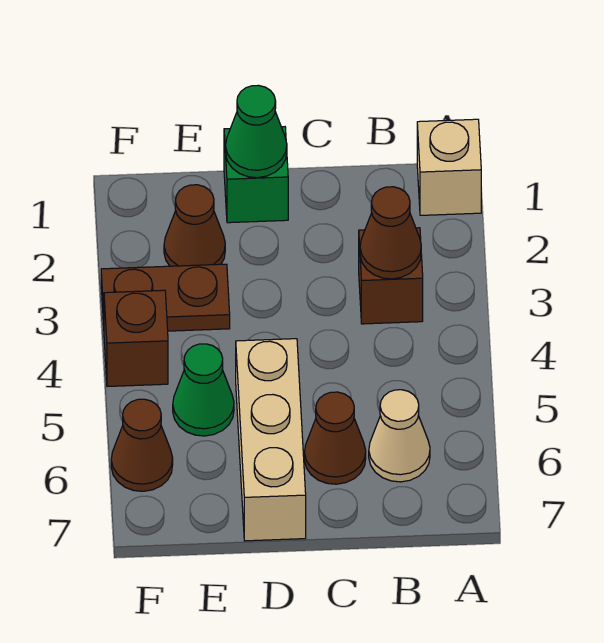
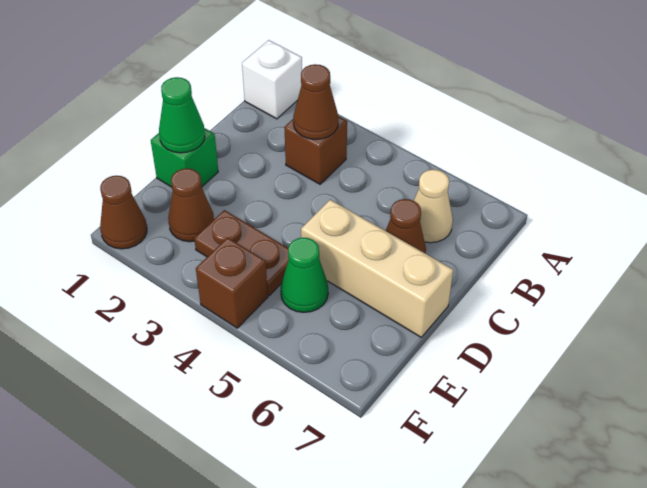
tan brick A1 level 1 -> white brick A1 level 1
brown plate E3:F3 level 1 -> brown plate E3:E4 level 1
brown cone F6 level 1 -> brown cone F1 level 1

